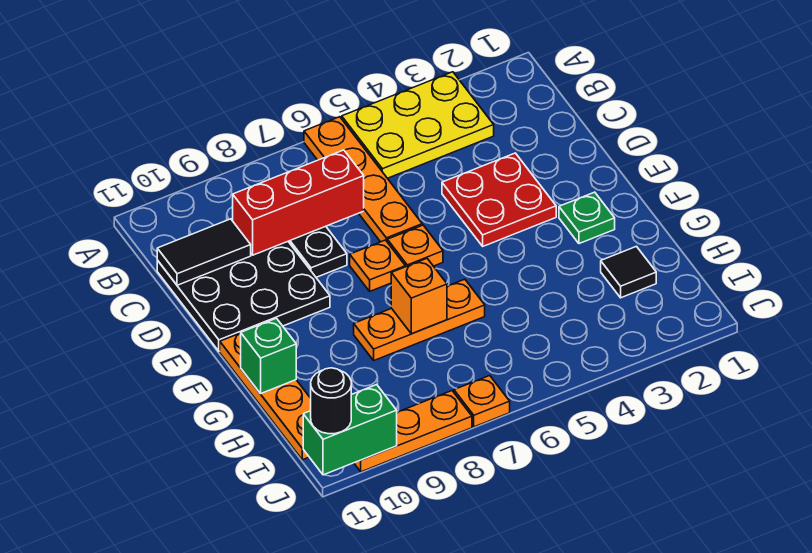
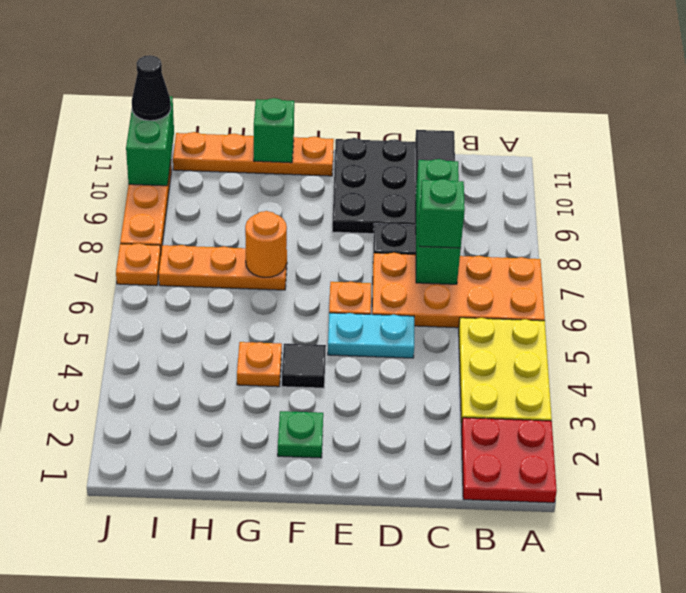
orange plate A6:D6 level 1 -> orange plate A6:D7 level 1
red brick C7:C9 level 2 -> green brick C7:C9 level 2
none -> green brick C7 level 3
red plate D3:E4 level 1 -> red plate A1:B2 level 1
none -> cyan plate D5:E5 level 1
orange plate E7 level 1 -> orange plate G4 level 1
orange plate G6:G8 level 1 -> orange plate G7:I7 level 1
orange brick G7 level 2 -> orange round brick G7 level 2
black tile H2 level 1 -> black tile F4 level 1
black round brick J11 level 3 -> black cone J11 level 3

